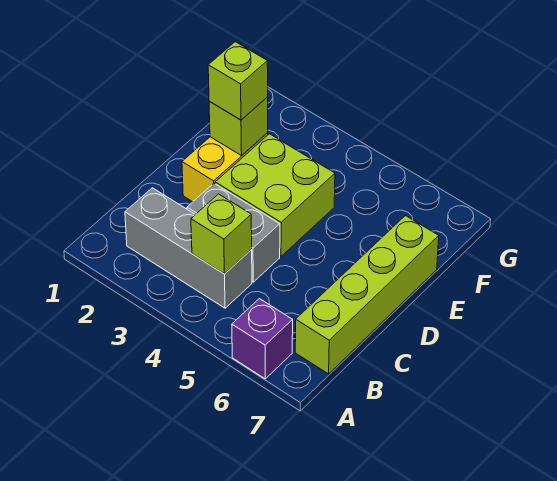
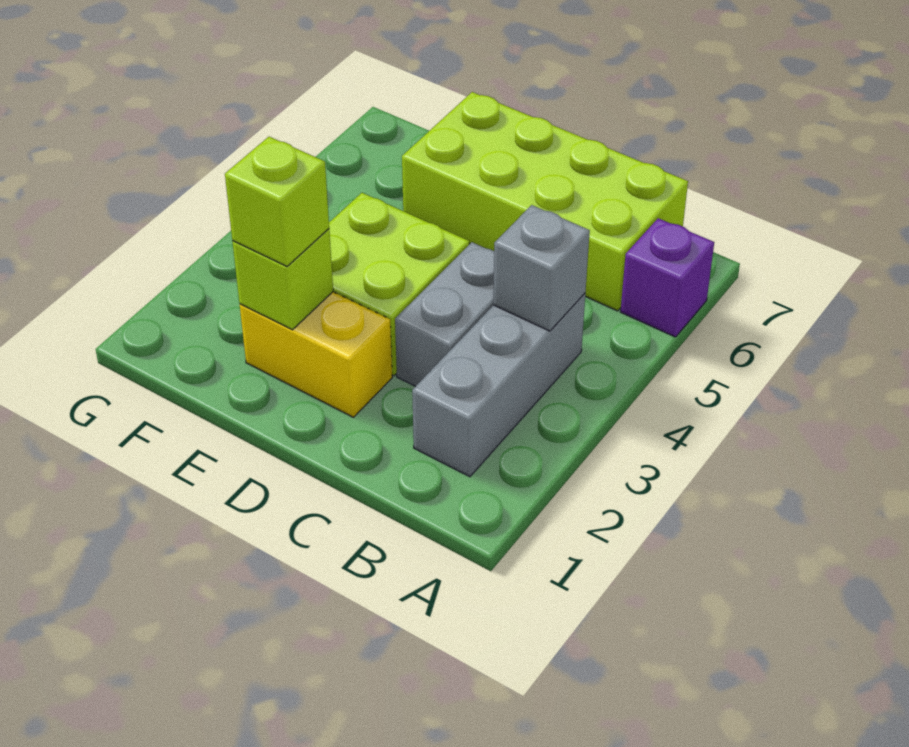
lime brick B4 level 2 -> grey brick B4 level 2
lime brick B7:E7 level 1 -> lime brick B6:E7 level 1

